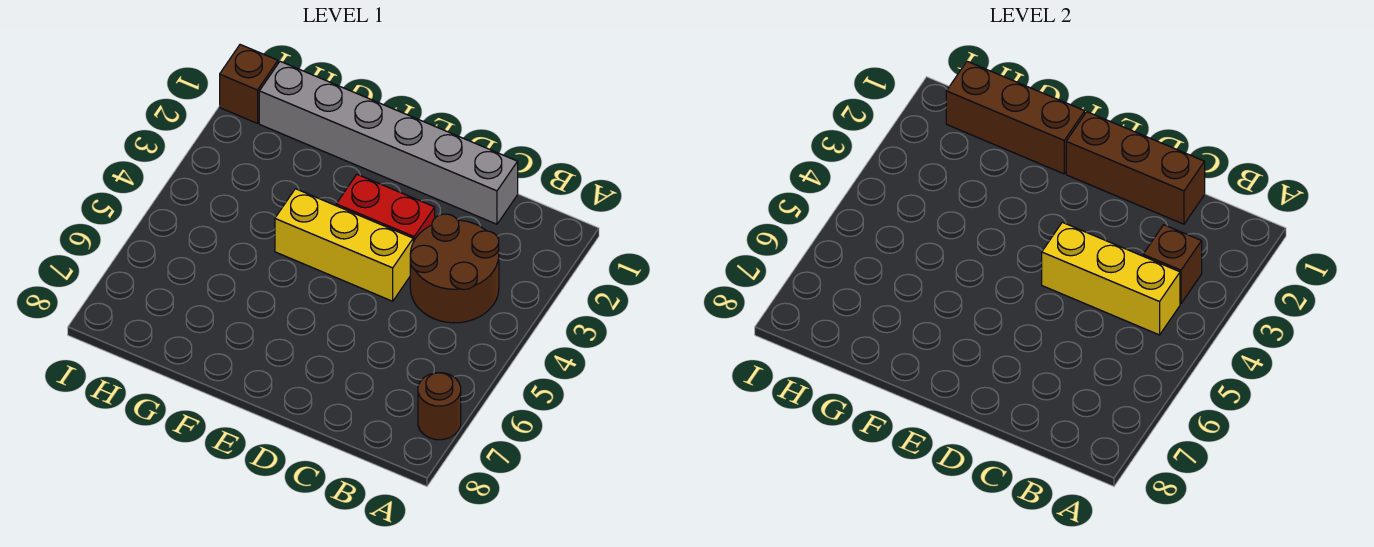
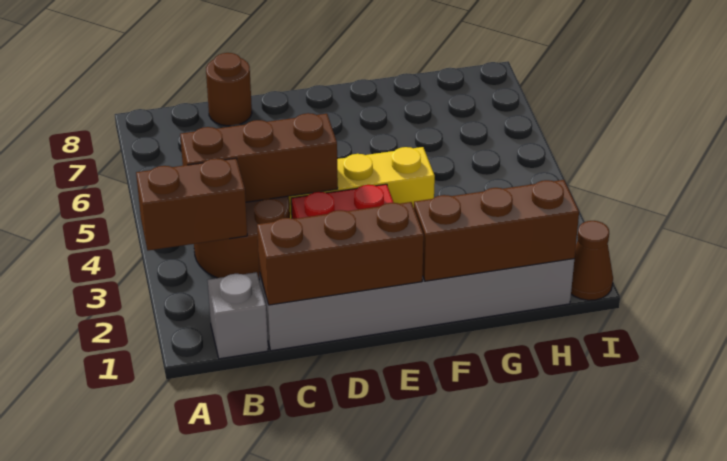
brown round brick A7 level 1 -> brown round brick C8 level 1
none -> grey brick B1 level 1
brown brick B3 level 2 -> brown brick A3:B3 level 2
yellow brick B4:D4 level 2 -> brown brick B4:D4 level 2
brown brick I1 level 1 -> brown cone I1 level 1

